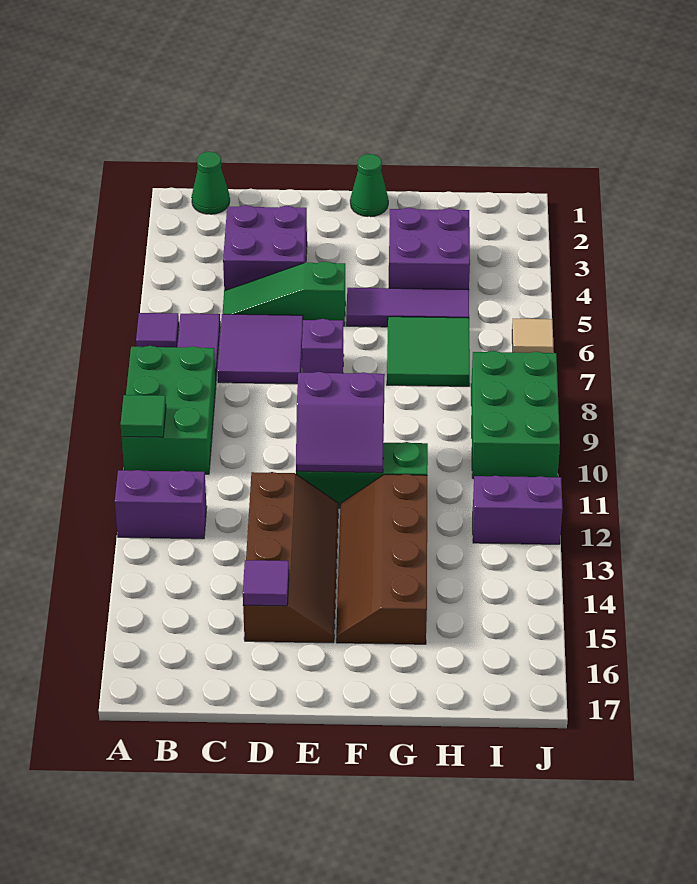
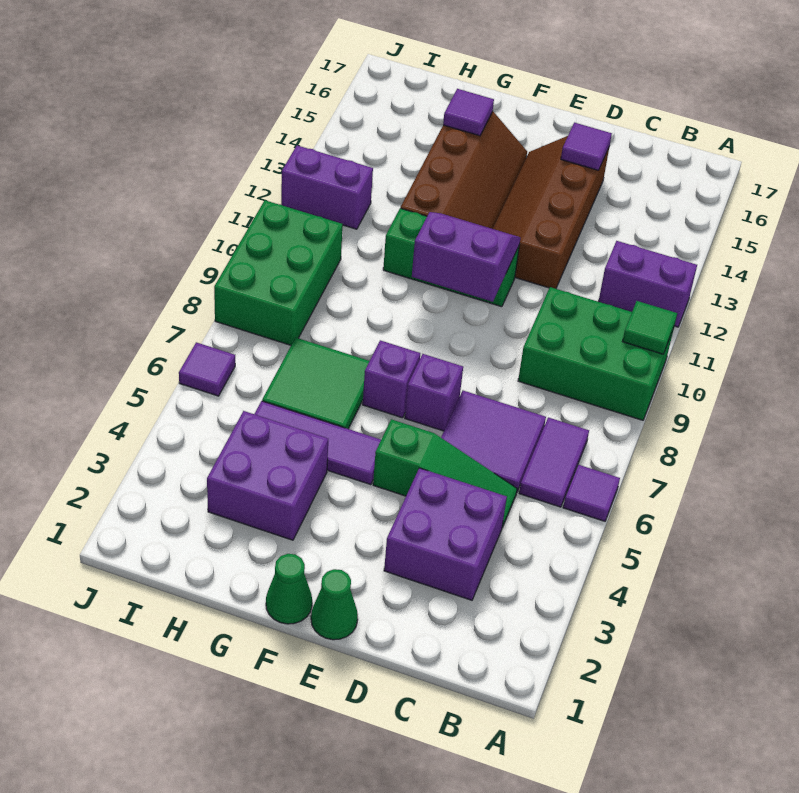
green brick A8:B10 level 1 -> green brick A9:C10 level 1
green cone B1 level 1 -> green cone E1 level 1
none -> purple brick F7 level 1
none -> purple tile G15 level 2
tan tile J6 level 1 -> purple tile J6 level 1

